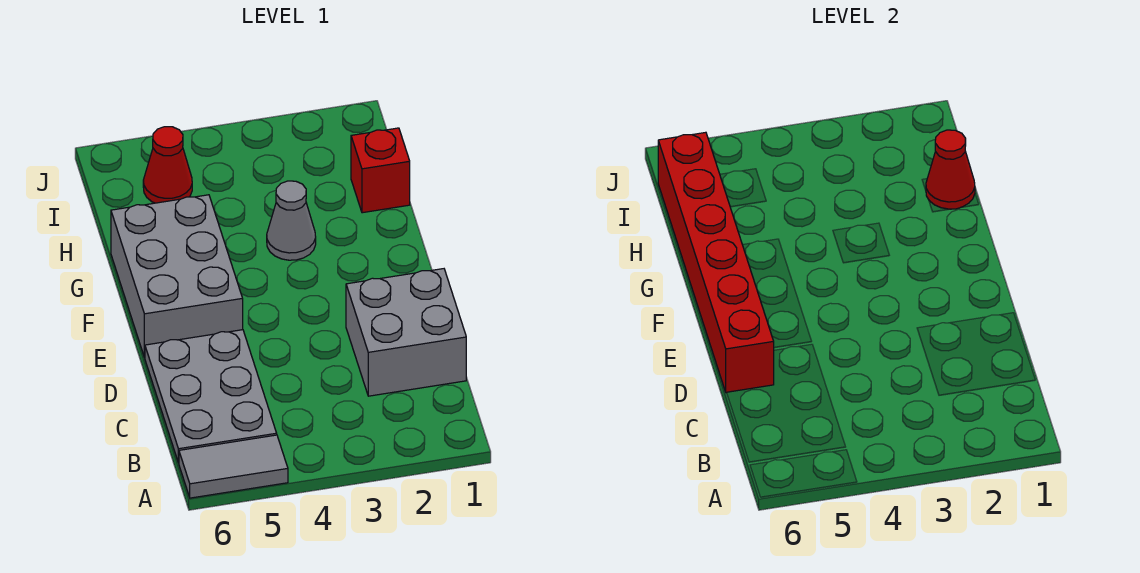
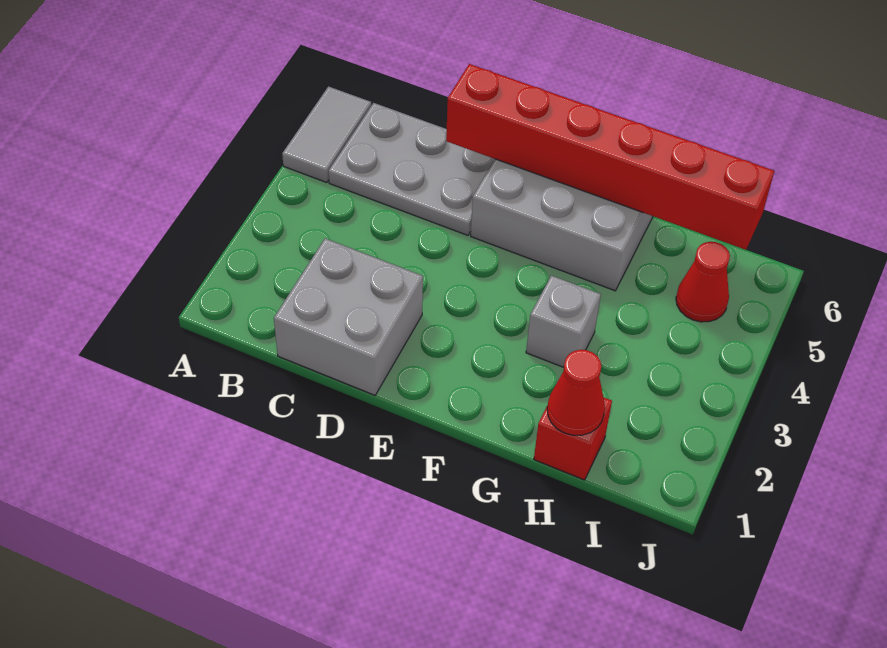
grey cone G3 level 1 -> grey brick G3 level 1

